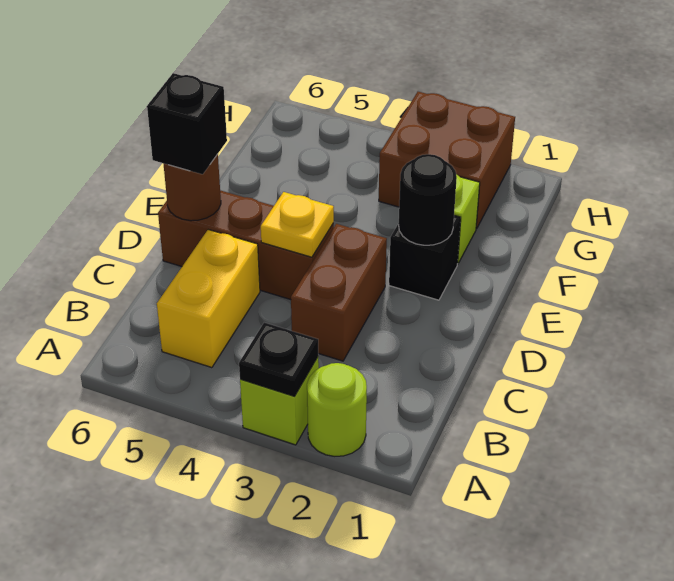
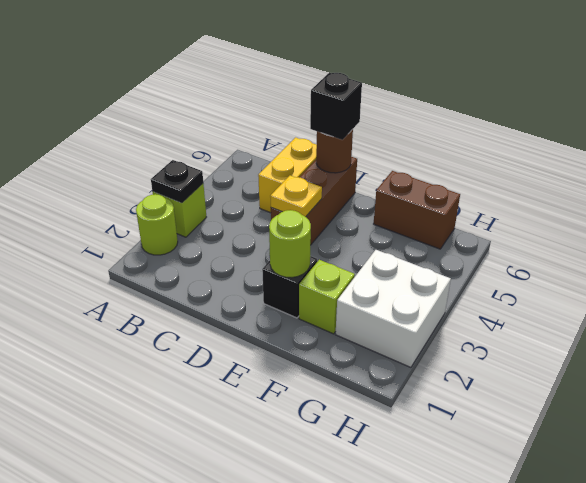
yellow brick B5:C5 level 1 -> yellow brick C5:C6 level 1
brown brick C3:D3 level 1 -> brown brick F6:G6 level 1
black round brick E2 level 2 -> lime round brick E2 level 2
brown brick G2:H3 level 1 -> white brick G2:H3 level 1

